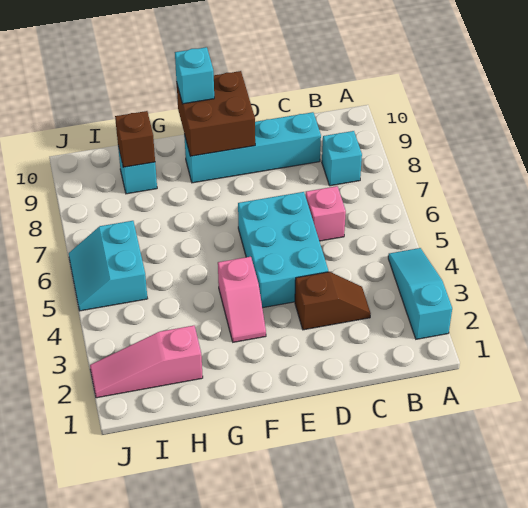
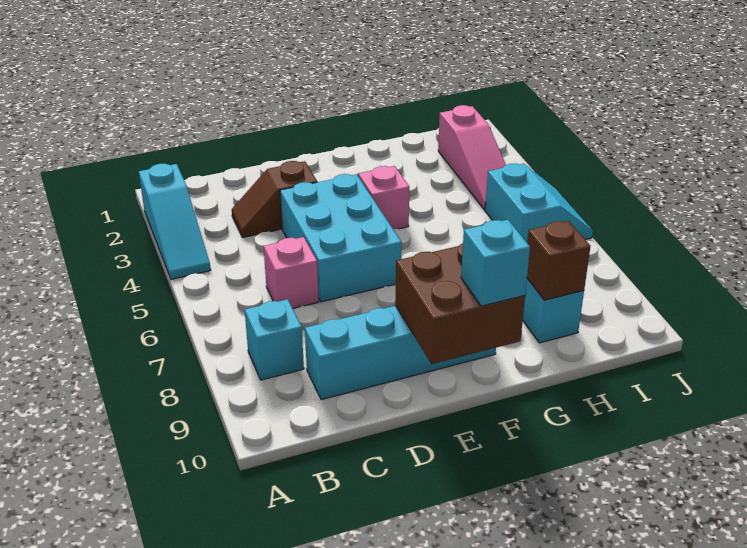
pink slope H2:J2 level 1 top H -> pink slope I2:I4 level 1 top 2

